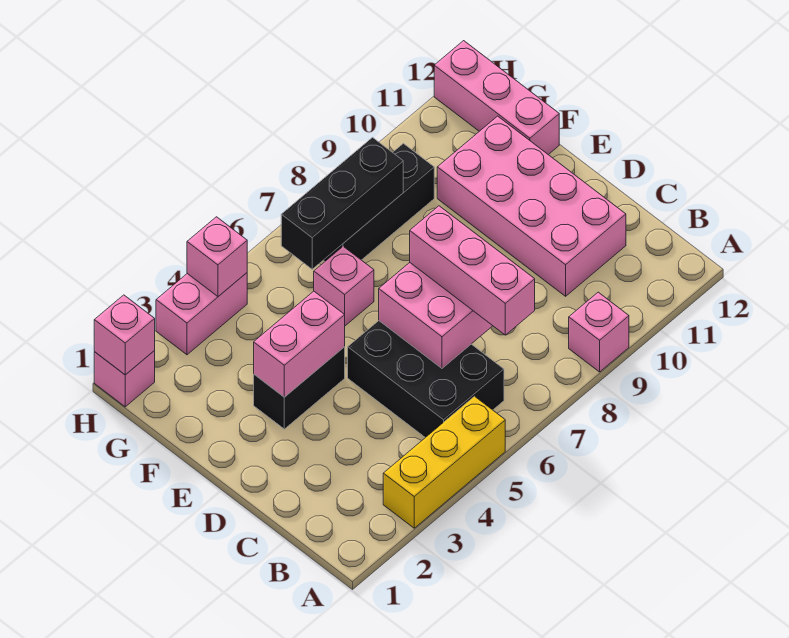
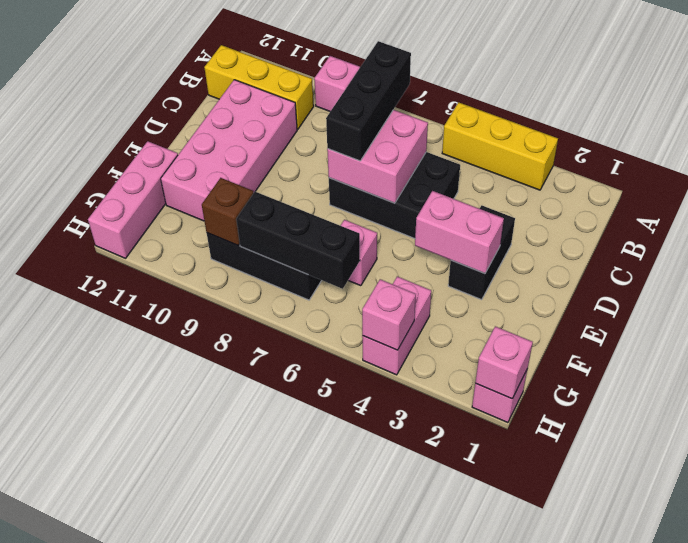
black brick B5:D6 level 1 -> black brick C5:D7 level 1
pink brick B7:D7 level 3 -> black brick B7:D7 level 3
none -> yellow brick B10:B12 level 1
black brick E3:E4 level 1 -> black brick D3:E3 level 1
none -> brown brick G9 level 2
pink brick H3:H4 level 1 -> pink brick G4:H4 level 1

